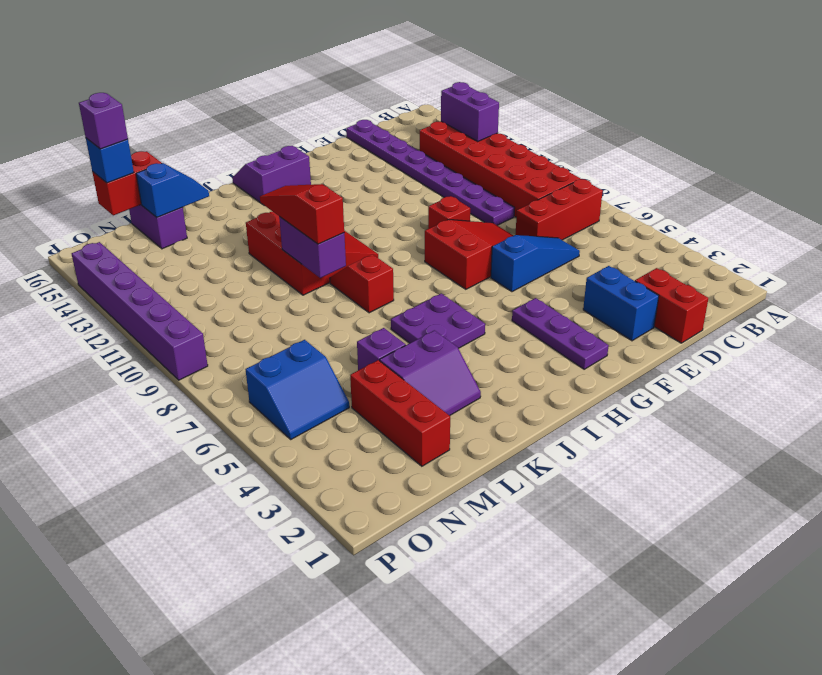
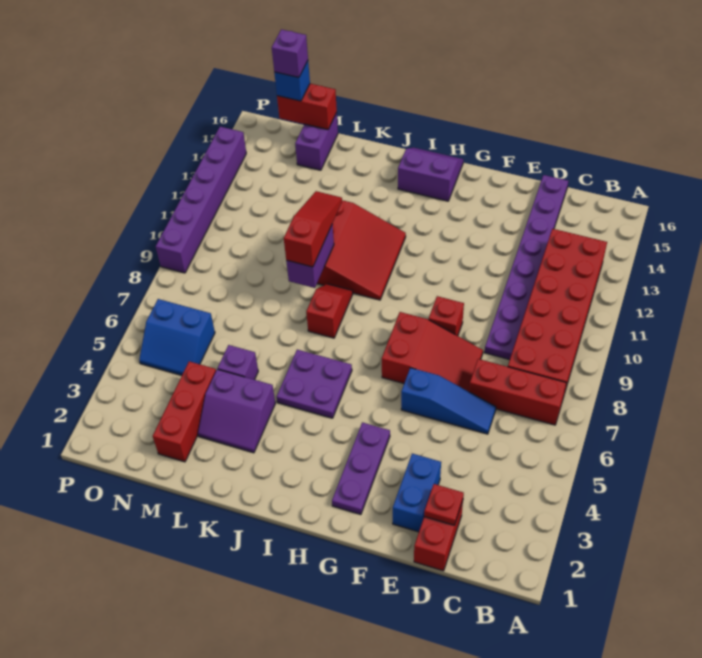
purple brick B12:B13 level 2 -> none
none -> red plate D2 level 2
blue slope L15:M15 level 2 top M -> none

